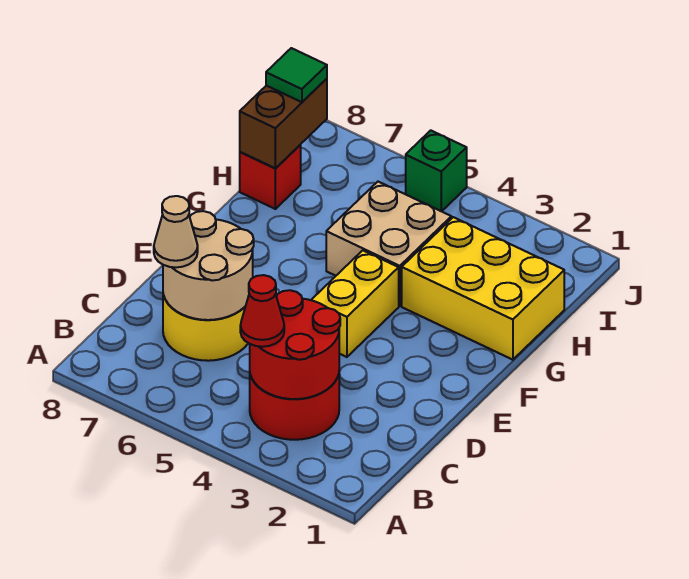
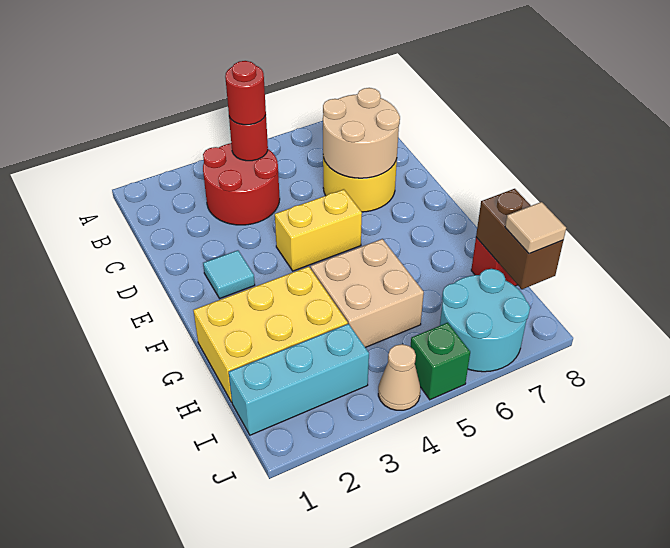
red round brick B3:C4 level 2 -> red round brick B4 level 2
red cone B4 level 3 -> red round brick B4 level 3
tan cone C7 level 3 -> tan cone J4 level 1
none -> cyan tile E2 level 1
yellow brick E4:F4 level 1 -> yellow brick E4:E5 level 1
none -> cyan brick I1:I3 level 1
none -> cyan round brick I6:J7 level 1
green tile I8 level 3 -> tan tile I8 level 3

